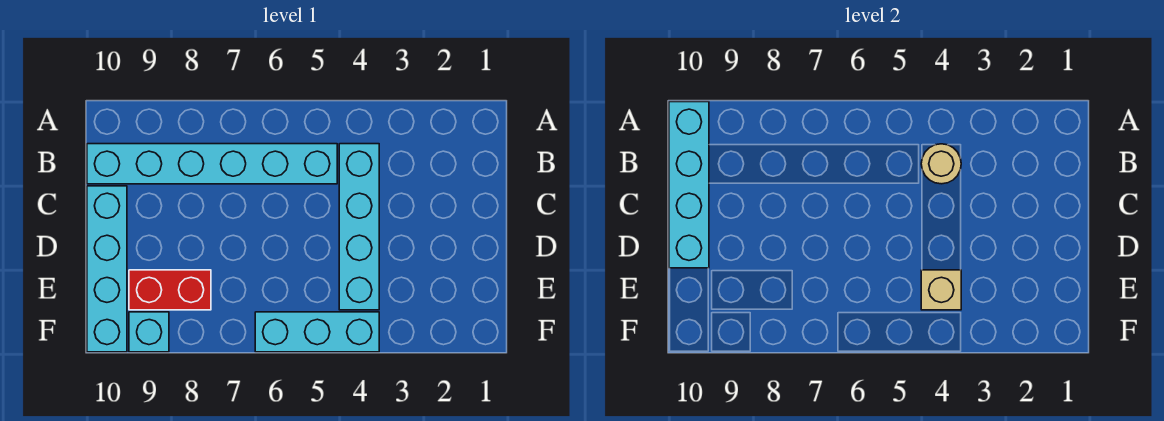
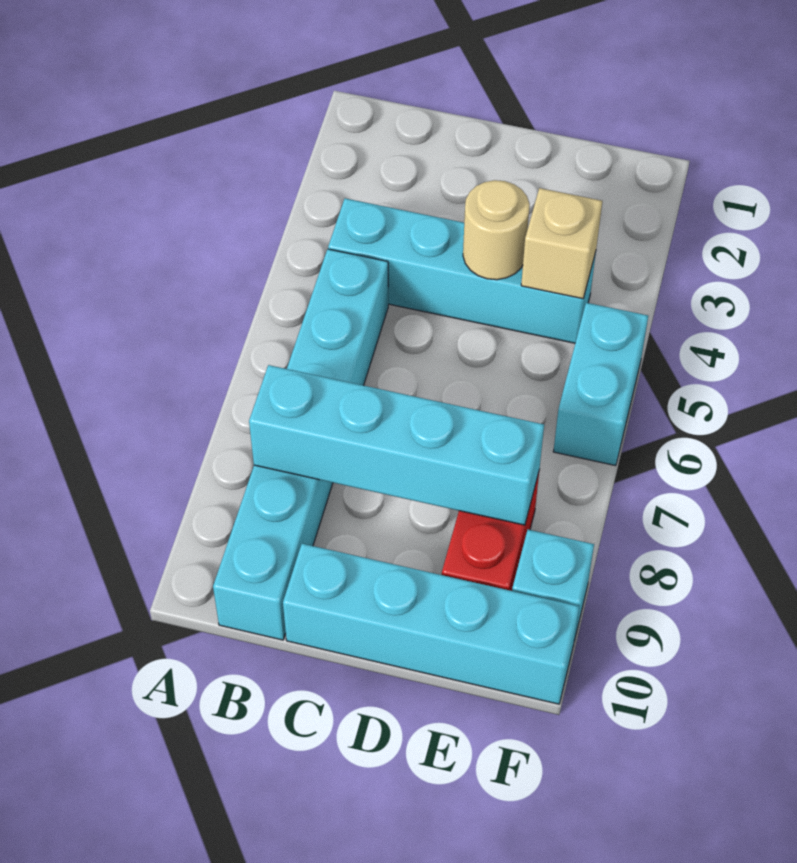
cyan brick A10:D10 level 2 -> cyan brick B8:E8 level 2
tan round brick B4 level 2 -> tan round brick D4 level 2
cyan brick F4:F6 level 1 -> cyan brick F5:F6 level 1

